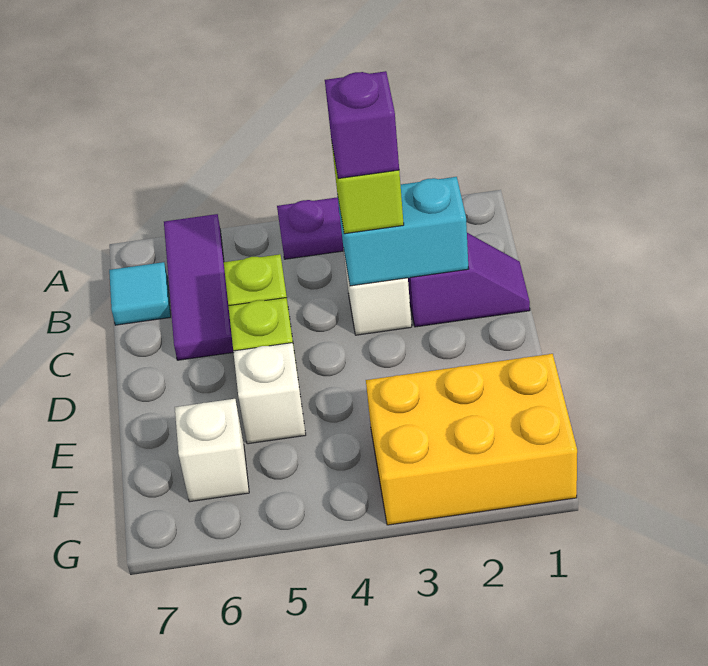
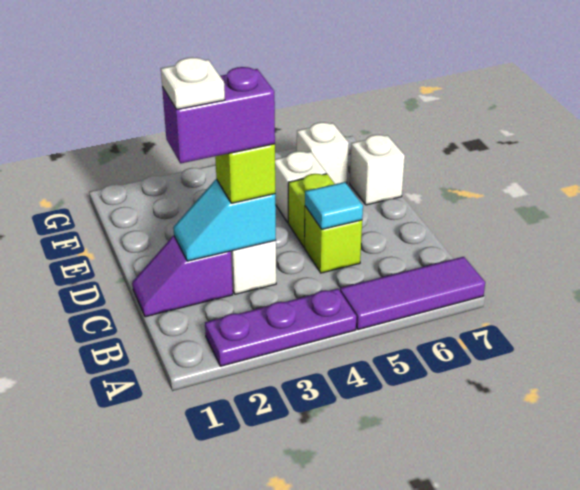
purple tile A6:C6 level 1 -> purple tile A5:A7 level 1
cyan tile B7 level 1 -> cyan tile C5 level 2
cyan brick C2:C3 level 2 -> cyan slope C2:C3 level 2 top 3
none -> white plate C2 level 5
purple brick C3 level 4 -> purple brick C2:C3 level 4
none -> white brick E7 level 1
yellow brick F1:G3 level 1 -> none

